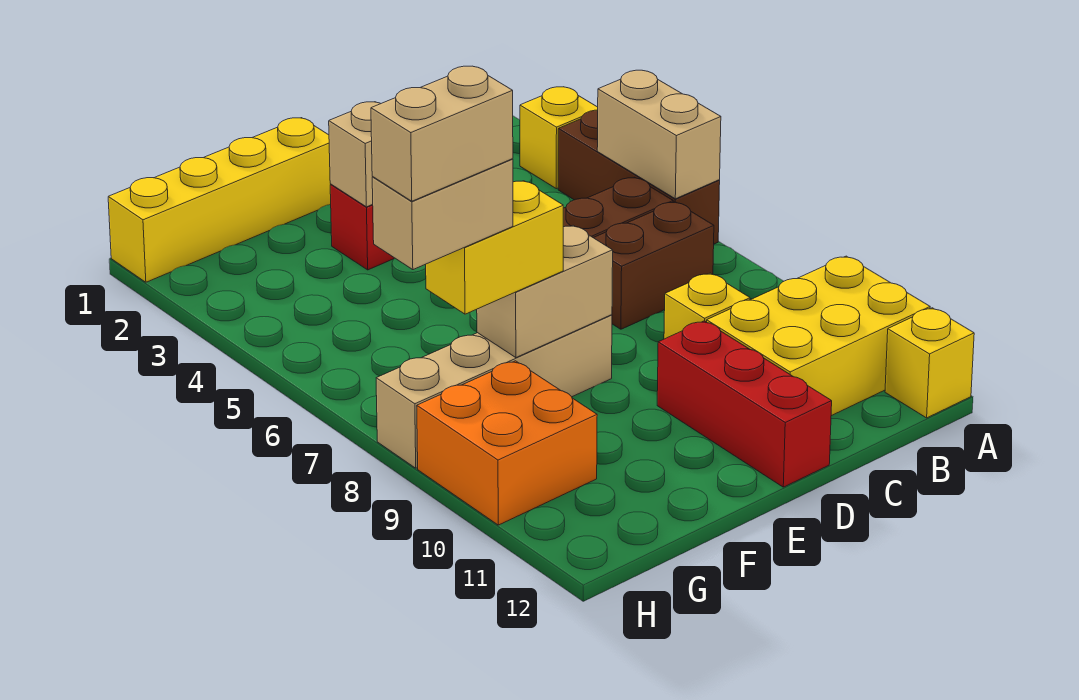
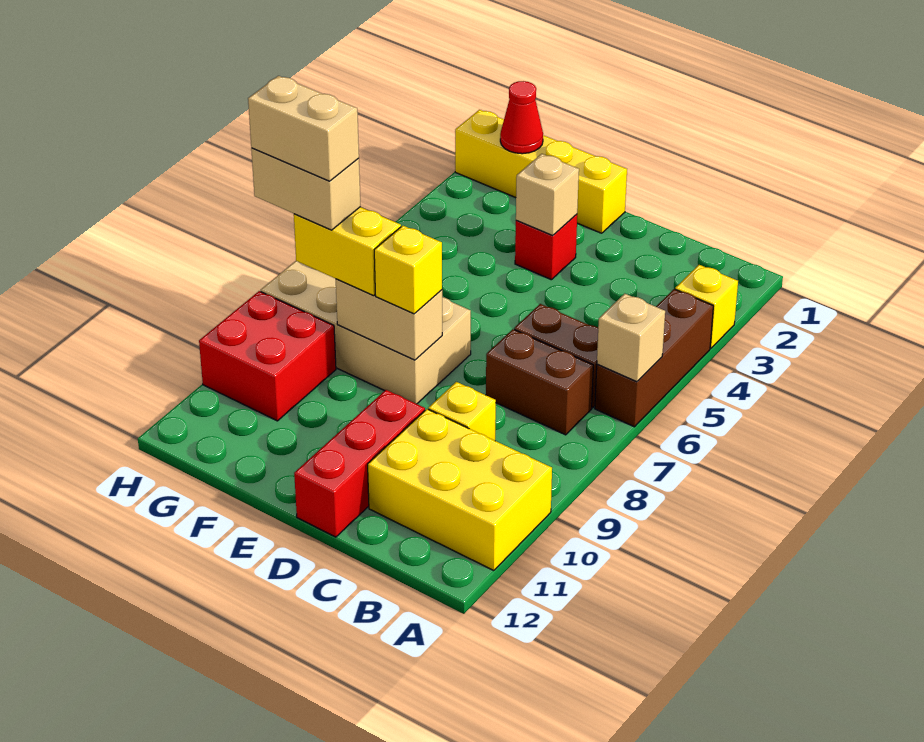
tan brick A5:A6 level 2 -> tan brick A6 level 2
yellow brick A12 level 1 -> yellow brick E8 level 3
tan brick E8:H8 level 1 -> tan brick E7:H8 level 1
none -> red cone G1 level 2
orange brick G9:H10 level 1 -> red brick G9:H10 level 1

